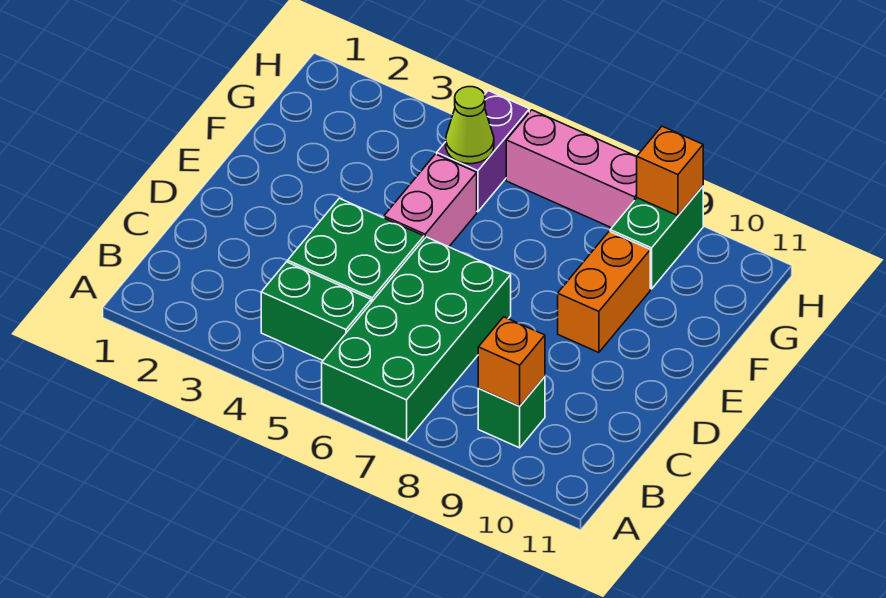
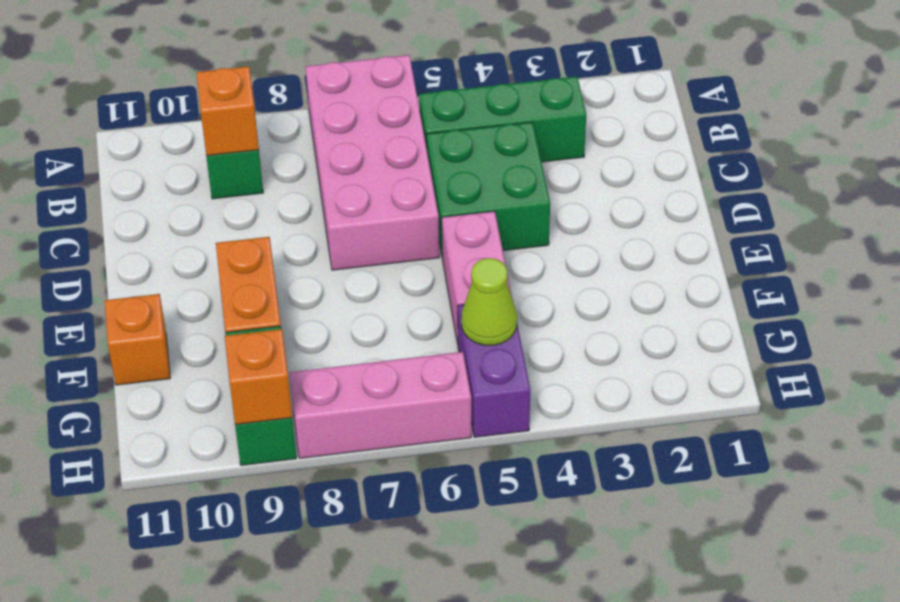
green brick A6:D7 level 1 -> pink brick A6:D7 level 1
green brick B4:B5 level 1 -> green brick B3:B5 level 1
none -> orange brick F11 level 1

